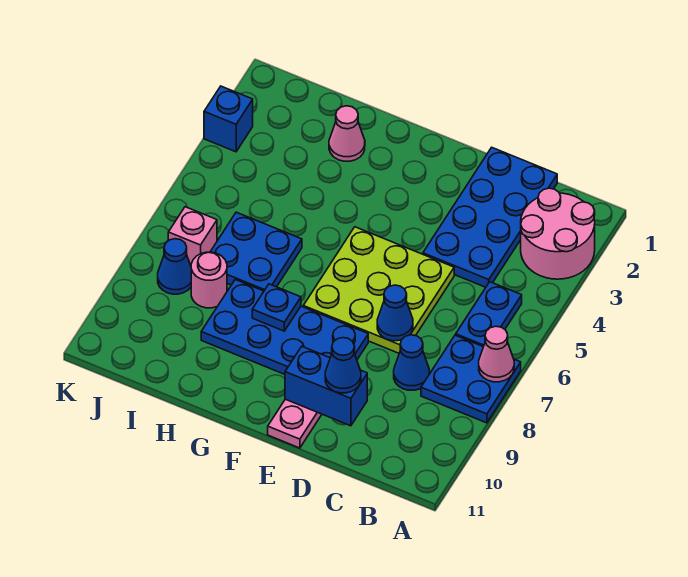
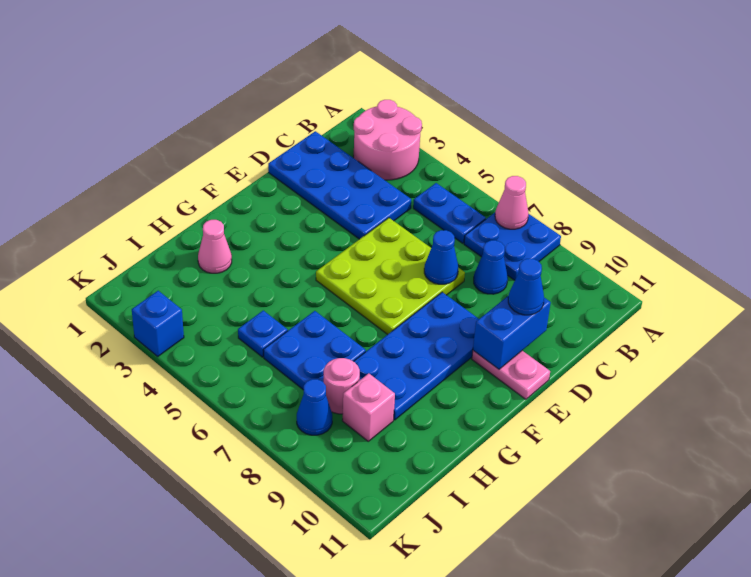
blue plate G8 level 2 -> blue plate I5 level 1
pink brick J7 level 1 -> pink brick I9 level 1

